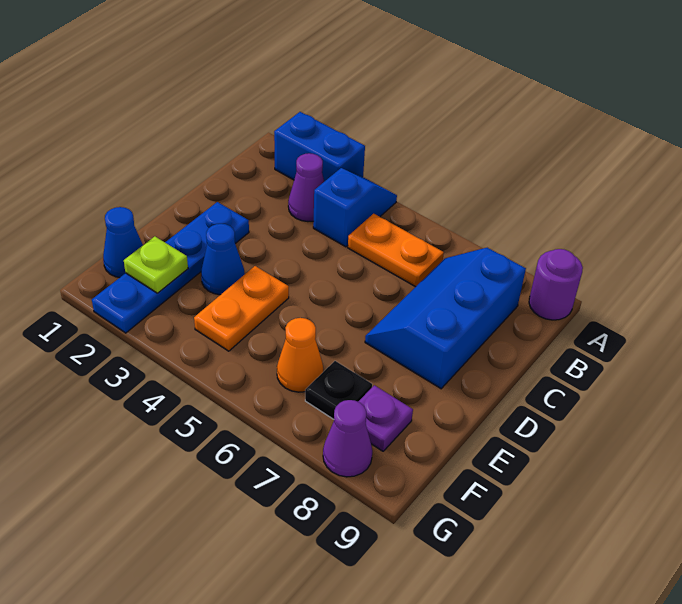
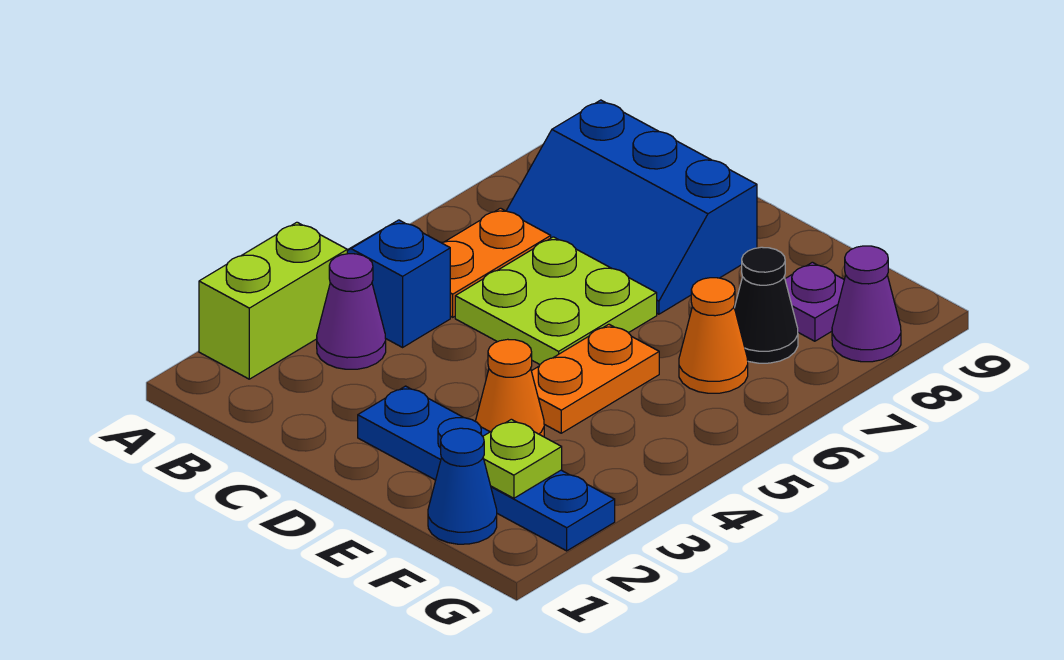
blue brick A2:A3 level 1 -> lime brick A2:A3 level 1
purple round brick A9 level 1 -> none
none -> lime plate C5:D6 level 1
blue cone E3 level 1 -> orange cone E3 level 1
orange plate E4:F4 level 1 -> orange plate E4:E5 level 1
black plate F7 level 1 -> black cone F7 level 1

